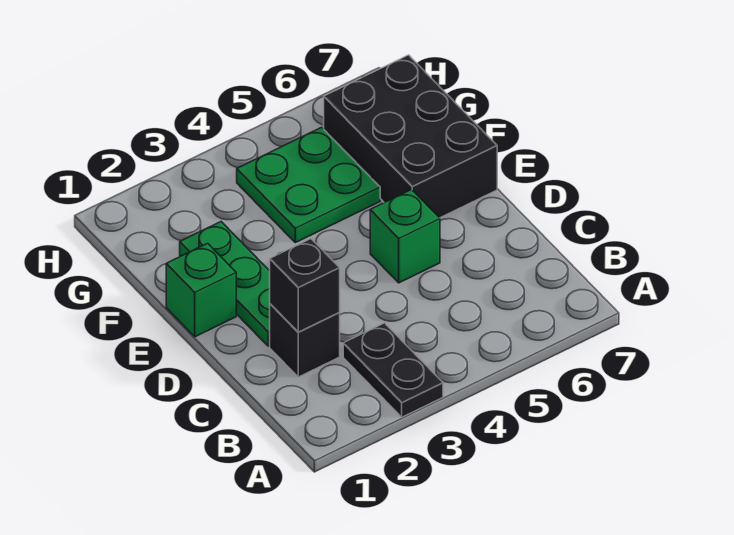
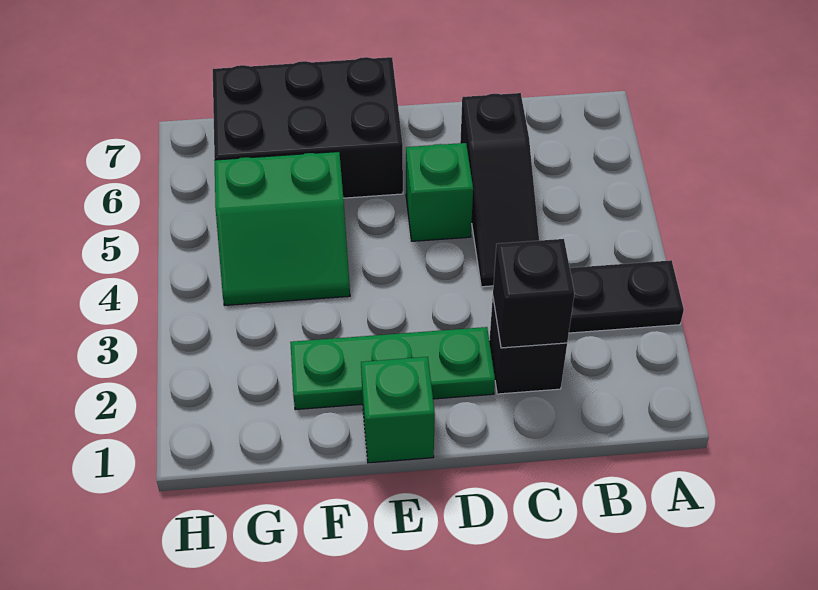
none -> black slope C4:C6 level 1 top 6
green plate F4:G5 level 1 -> green slope F4:G5 level 1 top 5

